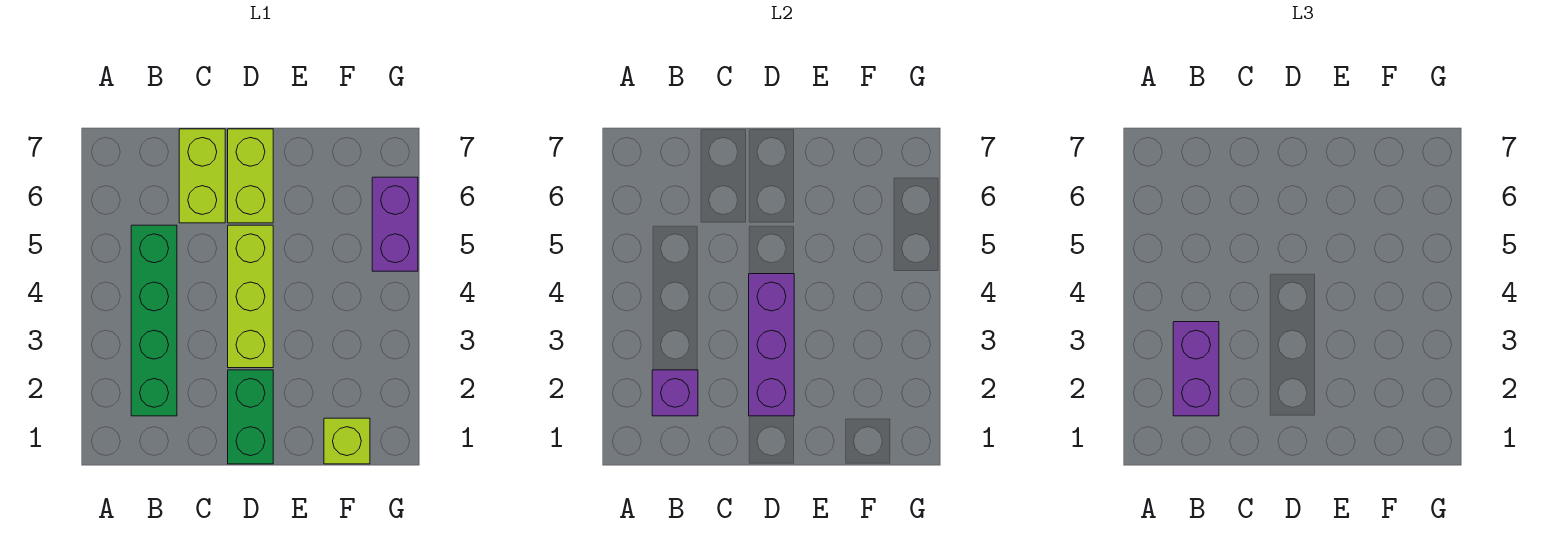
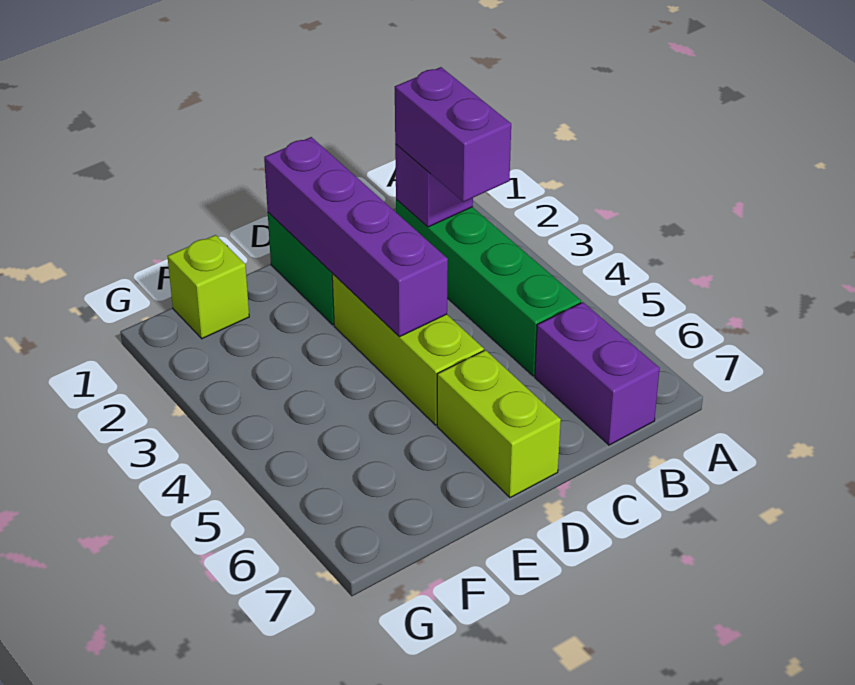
lime brick C6:C7 level 1 -> none
purple brick D2:D4 level 2 -> purple brick D1:D4 level 2
purple brick G5:G6 level 1 -> purple brick B6:B7 level 1

